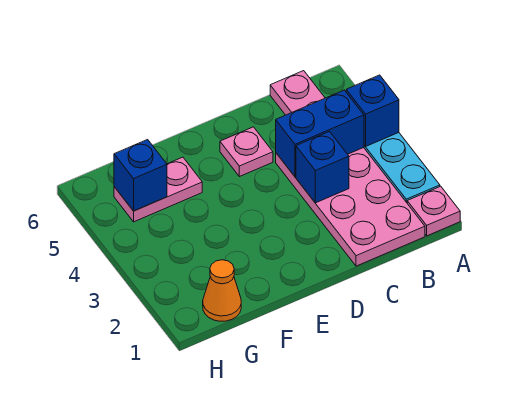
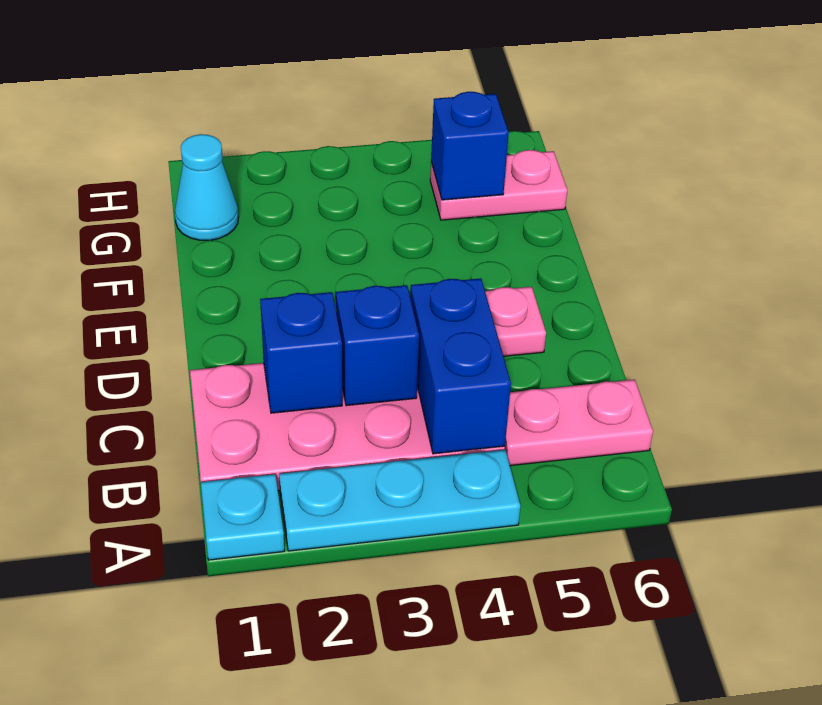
pink plate A1 level 1 -> cyan plate A1 level 1
blue brick A4 level 2 -> blue brick C2 level 2
pink plate F5:G5 level 1 -> pink plate G5:G6 level 1
orange cone G1 level 1 -> cyan cone G1 level 1

